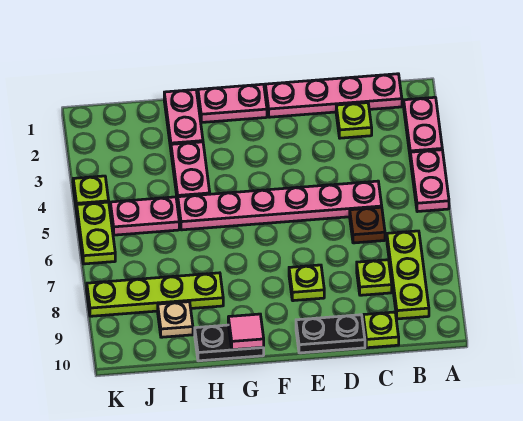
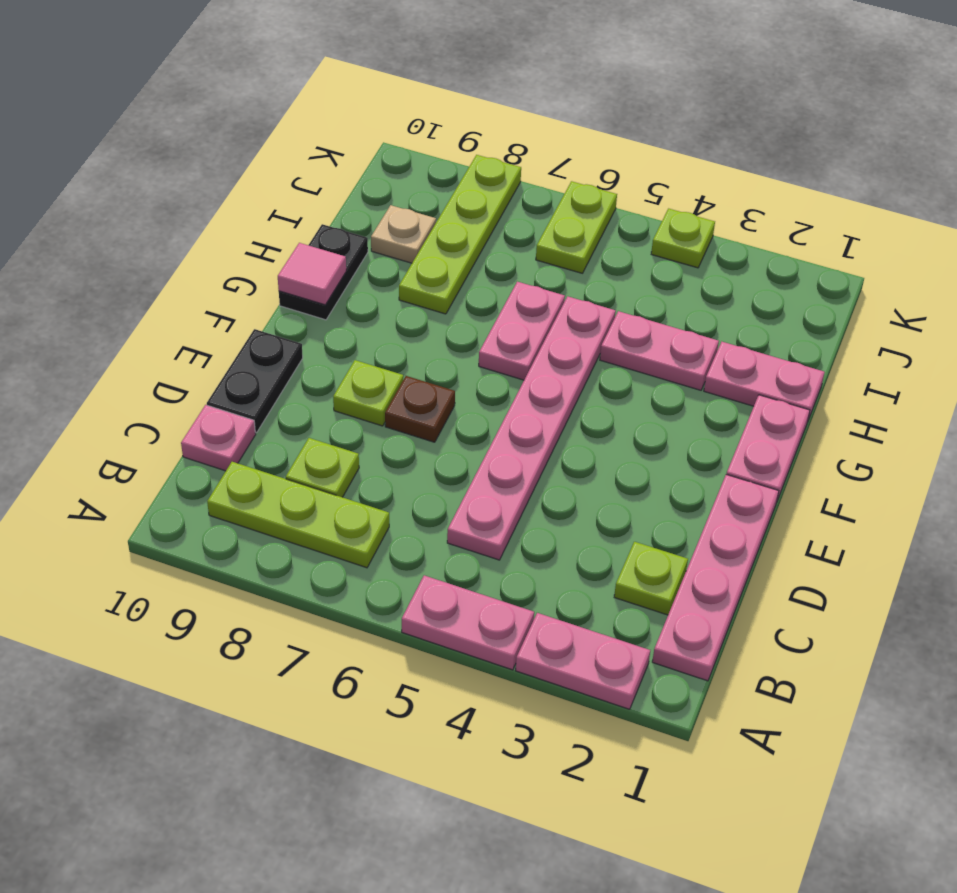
brown plate C6 level 1 -> brown plate E7 level 1
lime plate C10 level 1 -> pink plate C10 level 1
pink plate I5:J5 level 1 -> pink plate G6:H6 level 1
lime plate K5:K6 level 1 -> lime plate J6:K6 level 1

